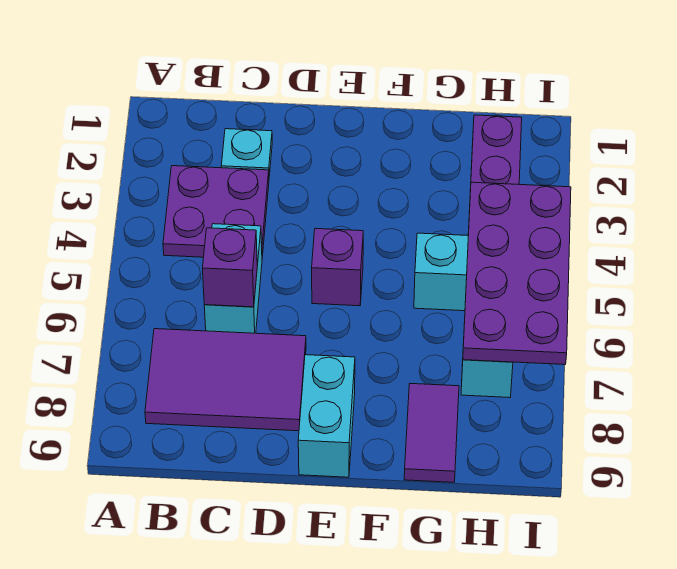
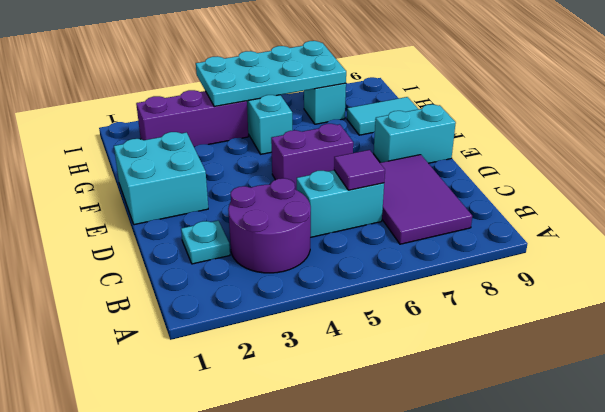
purple plate B3:C4 level 1 -> purple round brick B3:C4 level 1
purple brick C6 level 2 -> purple tile C6 level 2
none -> cyan brick E1:F2 level 1
purple brick E5 level 1 -> purple brick E5:E6 level 1
purple tile G8:G9 level 1 -> cyan tile G8:G9 level 1
purple plate H4:I7 level 2 -> cyan plate H4:I7 level 2

